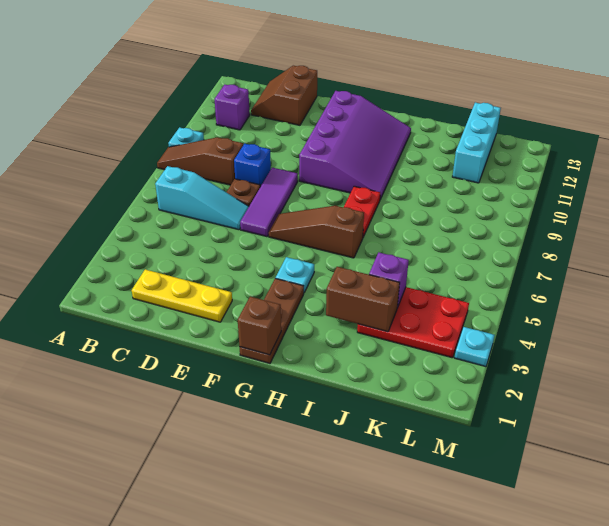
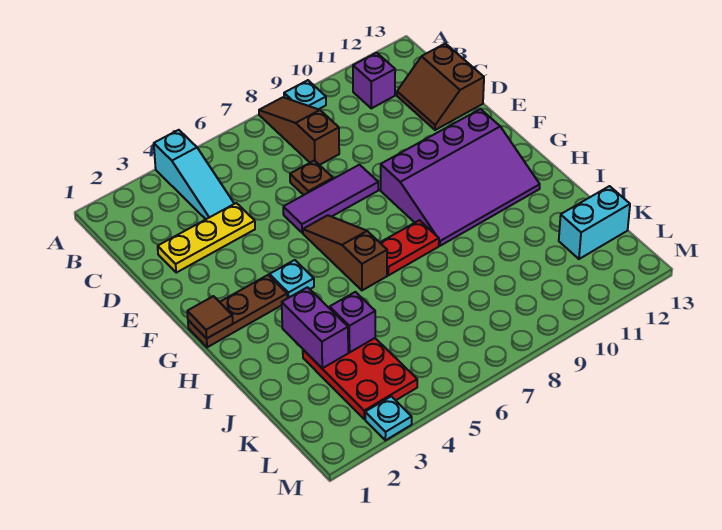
cyan slope B6:D6 level 1 top B -> cyan slope A4:C4 level 1 top A
yellow plate C2:E2 level 1 -> yellow plate D2:D4 level 1
brown slope C12:D13 level 1 top D -> brown slope C12:D13 level 1 top 13
blue brick D8 level 1 -> none
brown brick G1 level 2 -> brown tile G1 level 2
brown brick I3:J3 level 2 -> purple brick I3:J3 level 2
cyan brick K11:K13 level 1 -> cyan brick K12:K13 level 1

